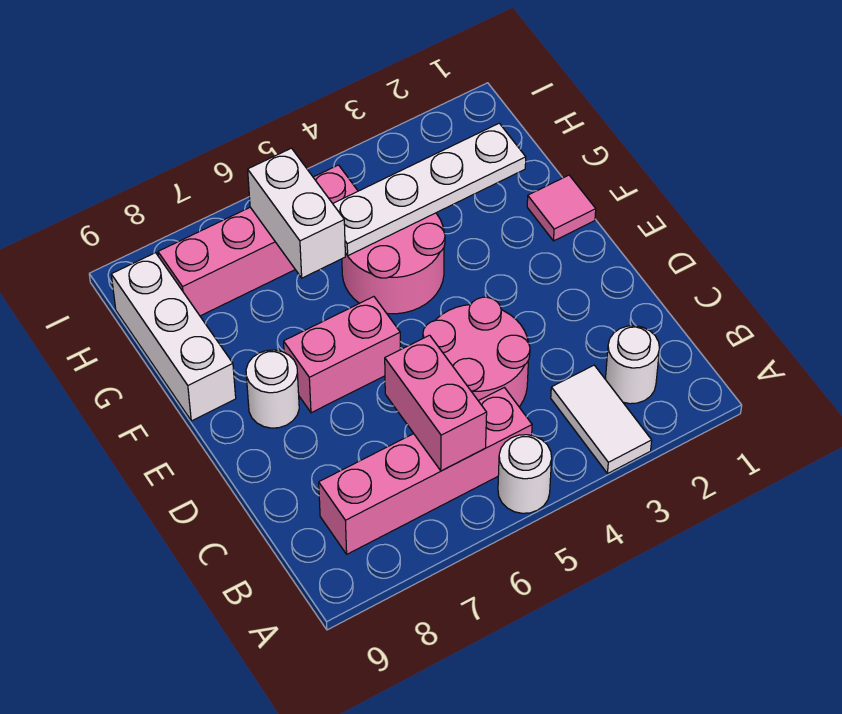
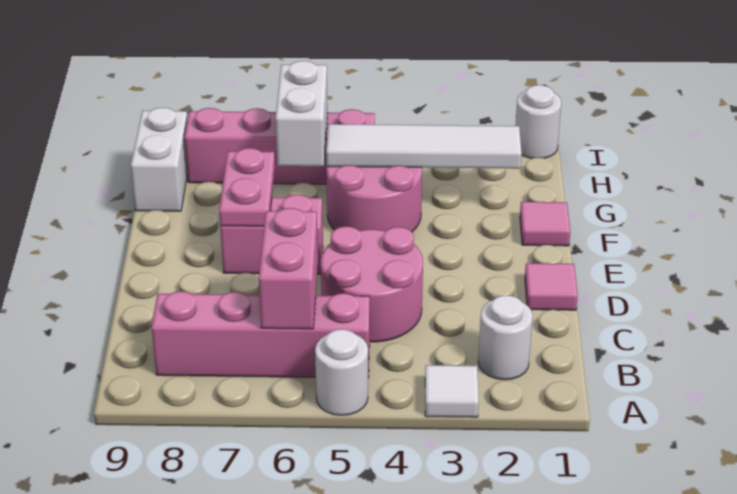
white tile A3:B3 level 1 -> white tile A3 level 1
none -> pink tile D1 level 1
none -> pink plate E7:F7 level 2
white round brick E8 level 1 -> white round brick I1 level 1
white brick F9:H9 level 1 -> white brick G9:H9 level 1
white plate G2:G5 level 2 -> white tile G2:G5 level 2

